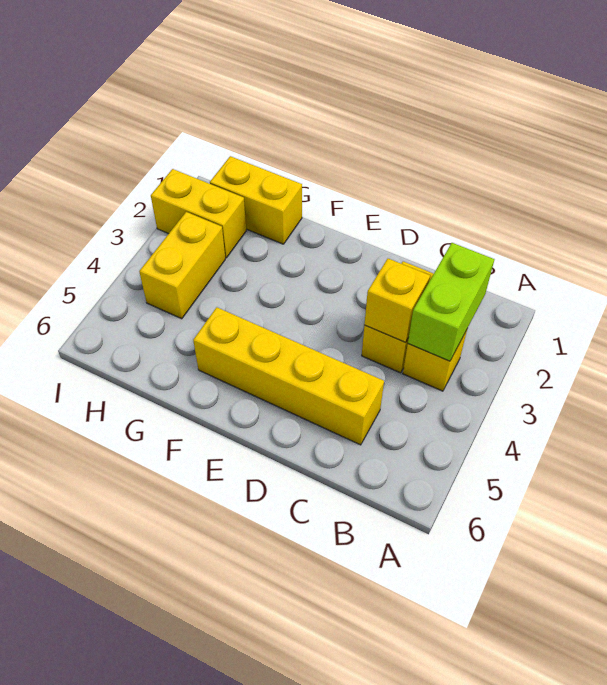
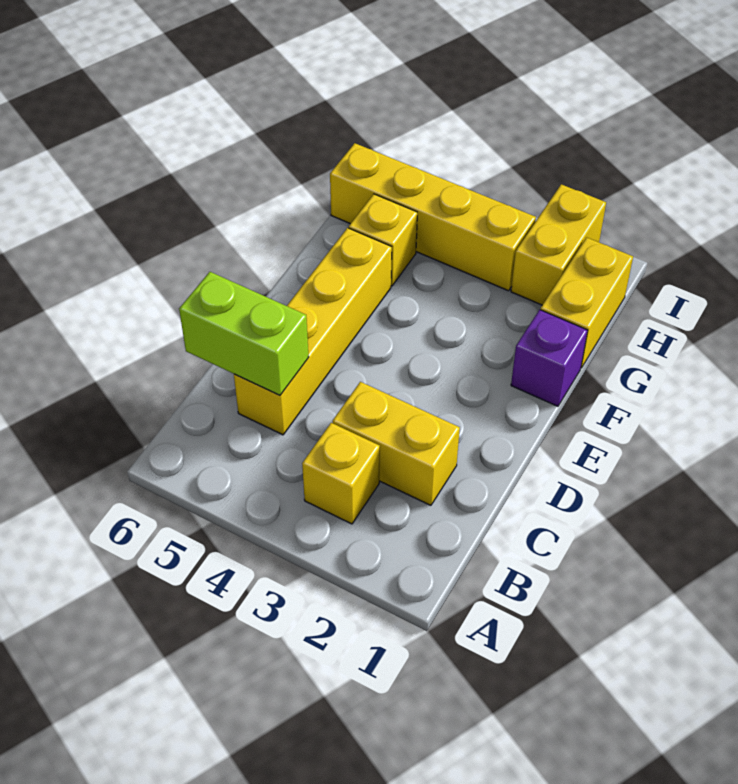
lime brick B2:B3 level 2 -> lime brick C5:C6 level 2
yellow brick C3 level 2 -> yellow brick G5 level 1
none -> purple brick F1 level 1
yellow brick H3:H4 level 1 -> yellow brick H3:H6 level 1

